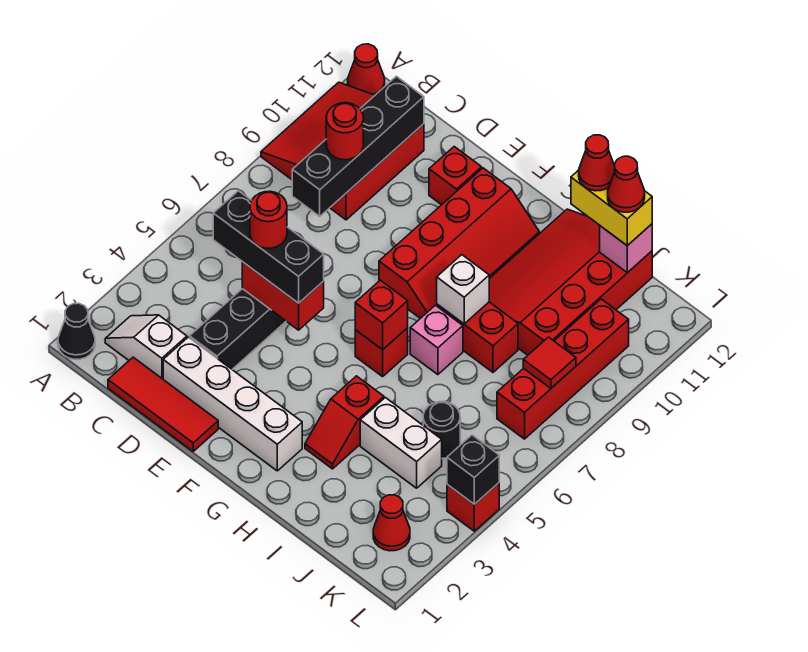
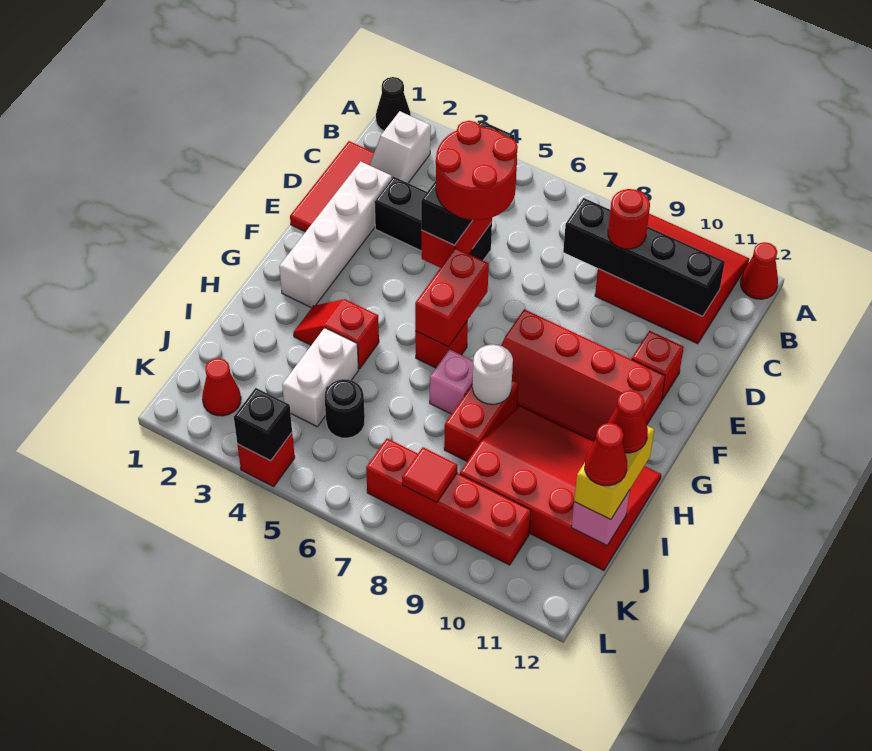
white slope B2:C2 level 1 top C -> white slope B2:C2 level 1 top B
red round brick D5 level 4 -> red round brick D5:E6 level 4
red brick G6 level 2 -> red brick F6:G6 level 2
white brick H8 level 2 -> white round brick H8 level 2

